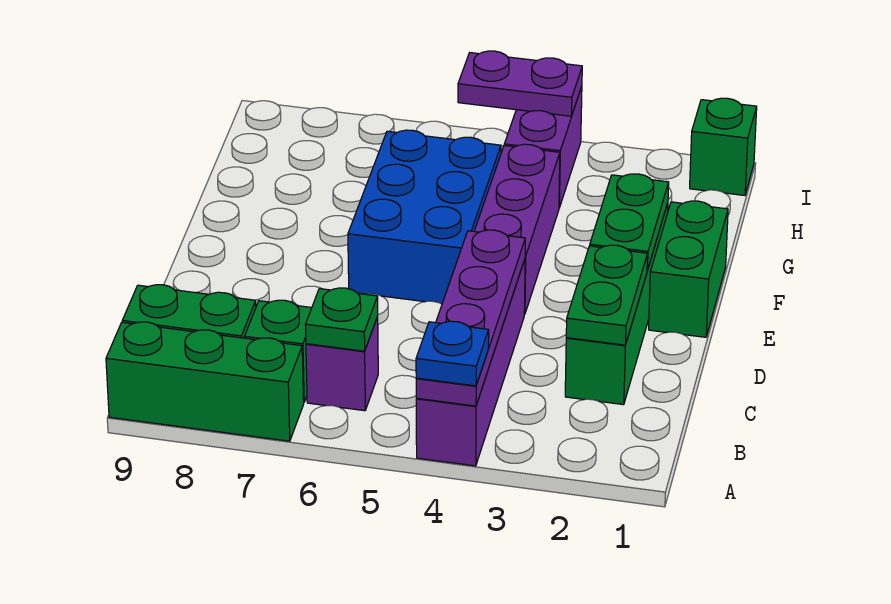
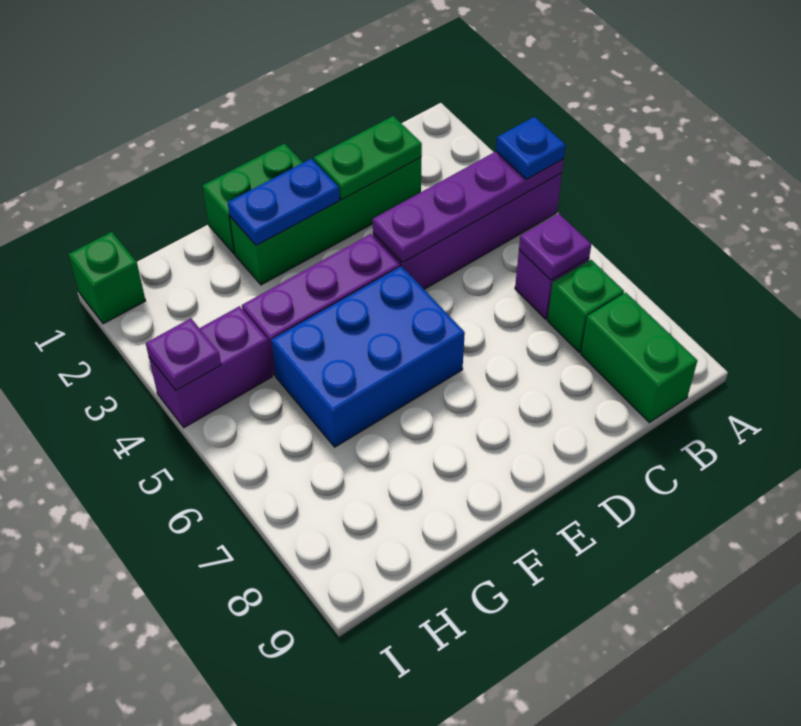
green brick A7:A9 level 1 -> none
green plate B6 level 2 -> purple plate B6 level 2
green plate E2:F2 level 2 -> blue plate E2:F2 level 2
purple plate I4:I5 level 2 -> purple plate I4 level 2

